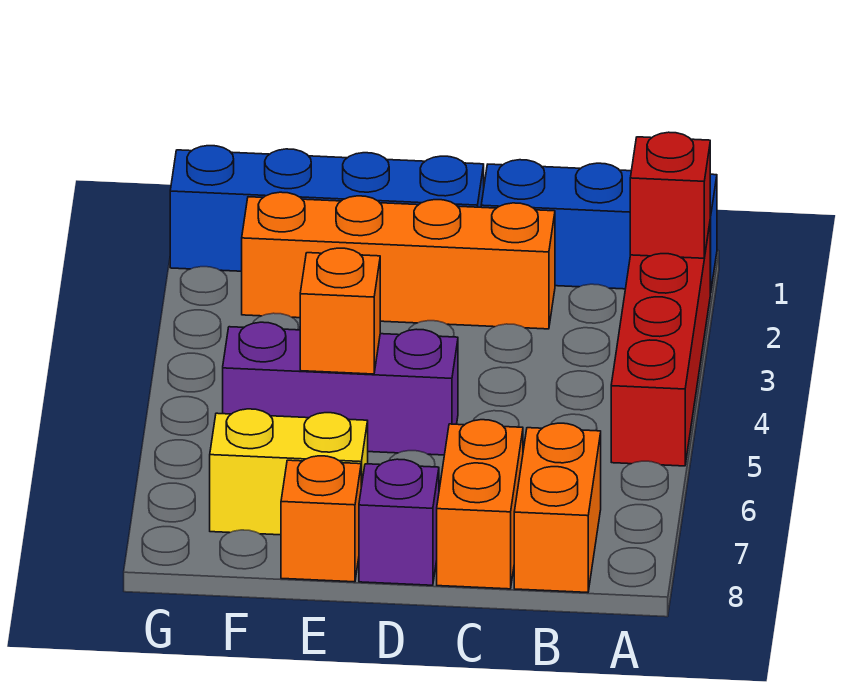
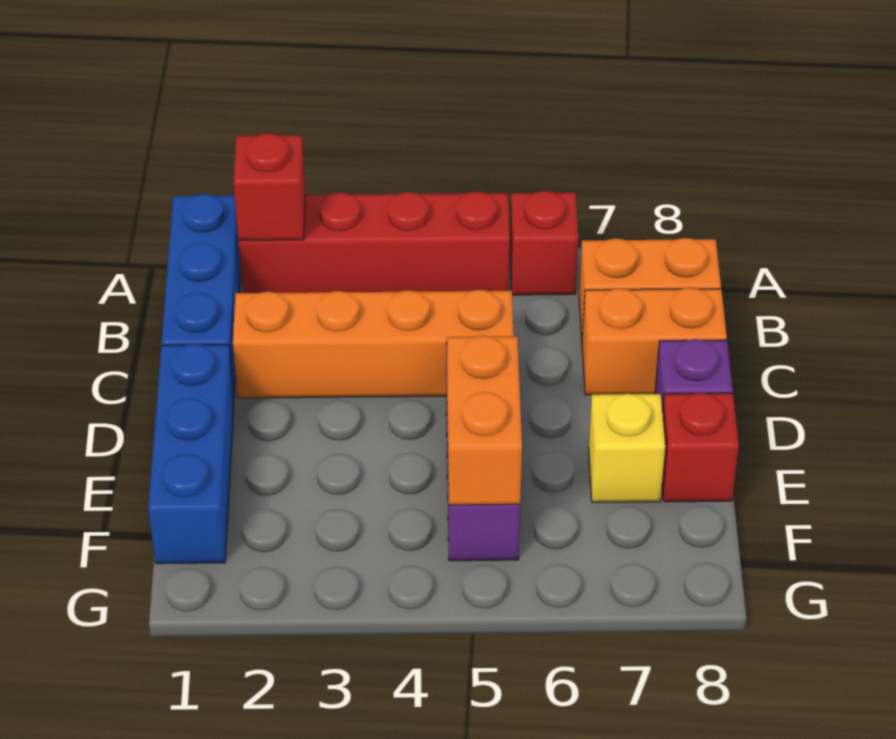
none -> red brick A6 level 1
orange brick C2:F2 level 1 -> orange brick C2:C5 level 1
blue brick D1:G1 level 1 -> blue brick D1:F1 level 1
orange brick E5 level 2 -> orange brick E5:F5 level 2
yellow brick E7:F7 level 1 -> yellow brick E7 level 1
orange brick E8 level 1 -> red brick E8 level 1

